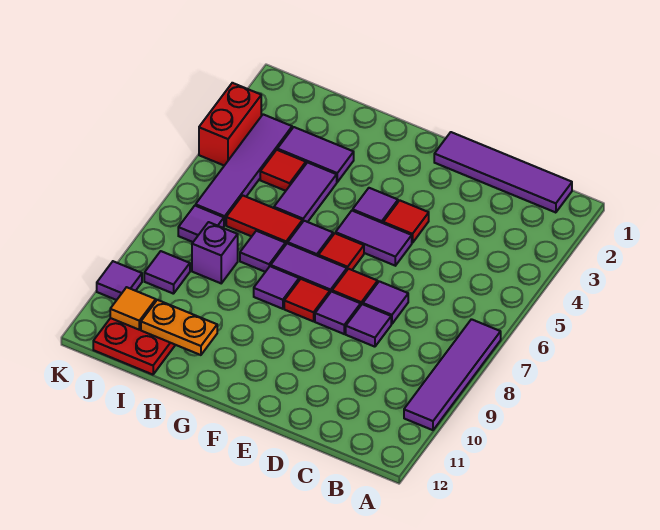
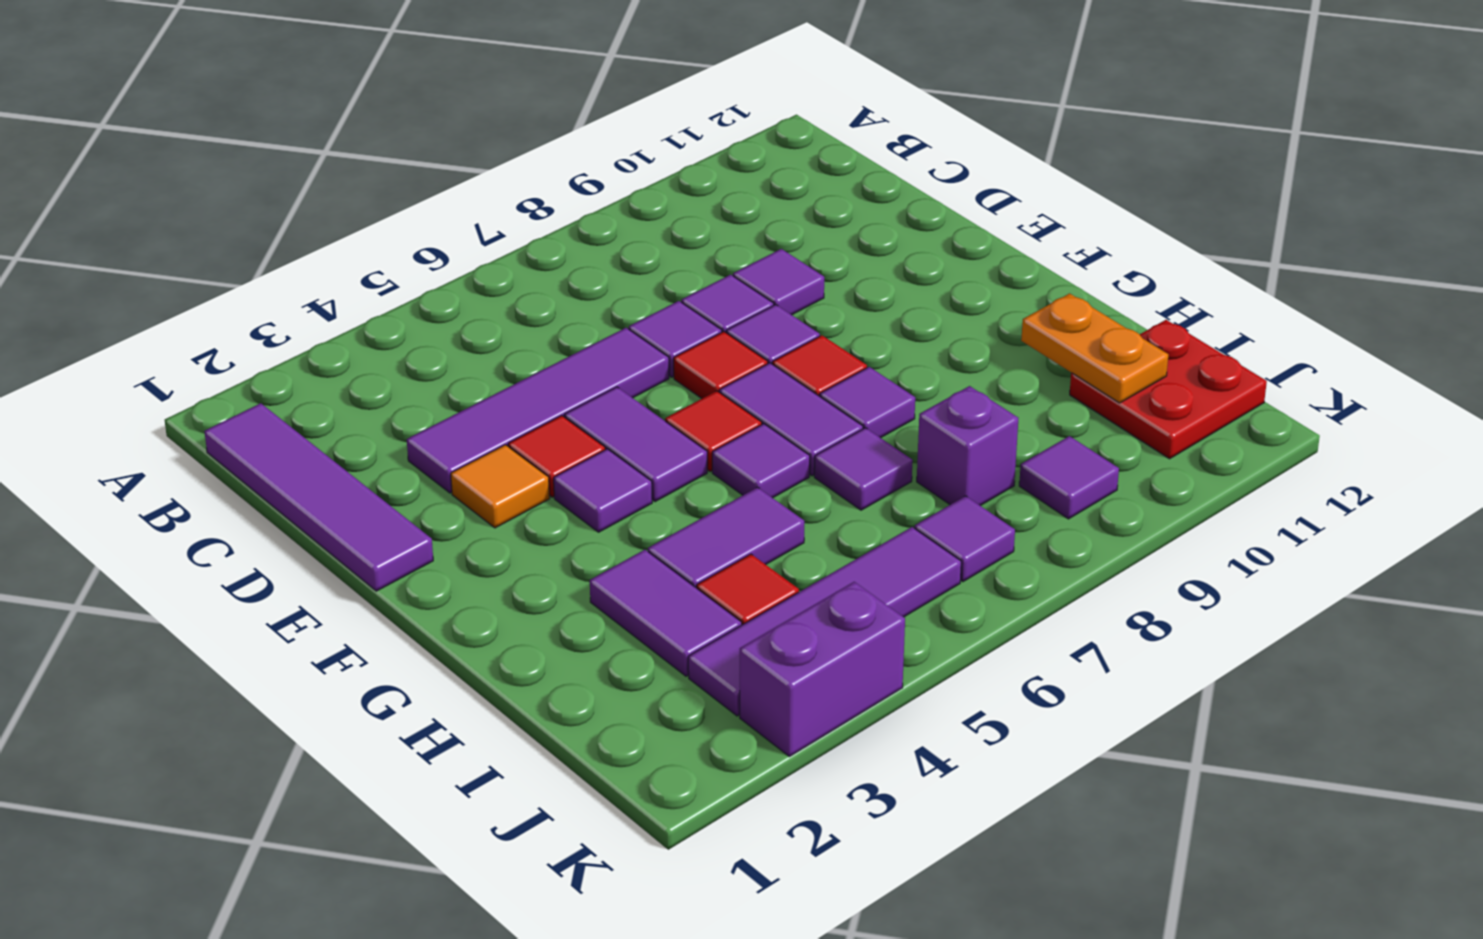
purple tile A7:A10 level 1 -> purple tile D3:D6 level 1
red tile H6:I6 level 1 -> none
orange tile J11 level 2 -> orange tile E3 level 1
red brick K3:K4 level 1 -> purple brick K3:K4 level 1
purple tile K10 level 1 -> purple tile D9 level 1

